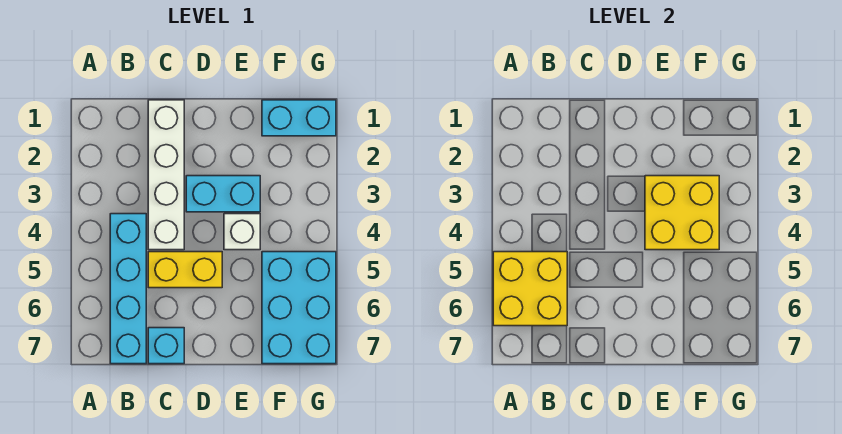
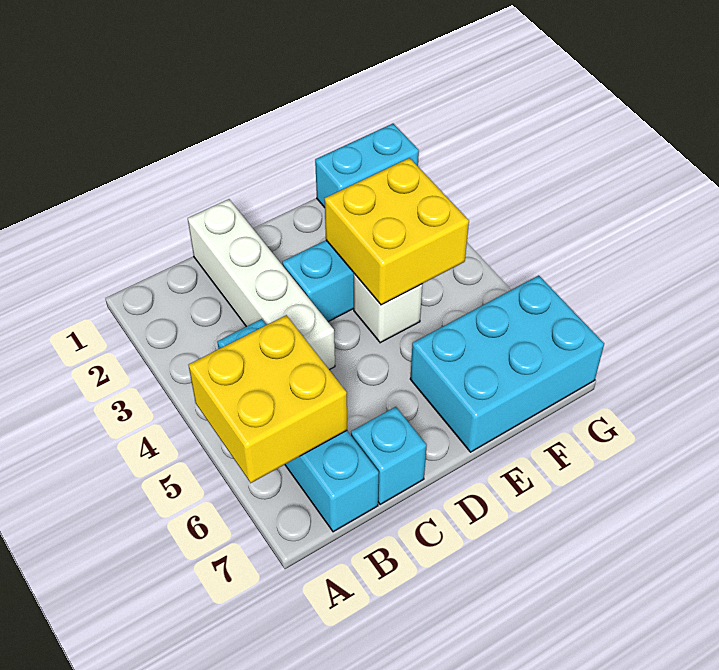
yellow brick C5:D5 level 1 -> none
cyan brick F5:G7 level 1 -> cyan brick E6:G7 level 1

